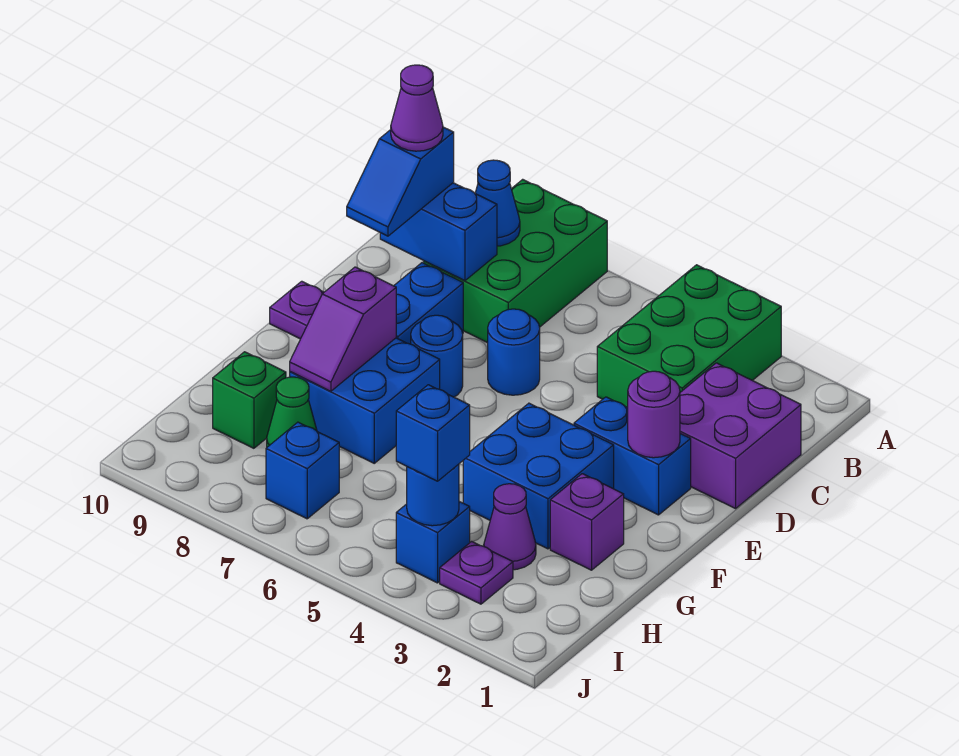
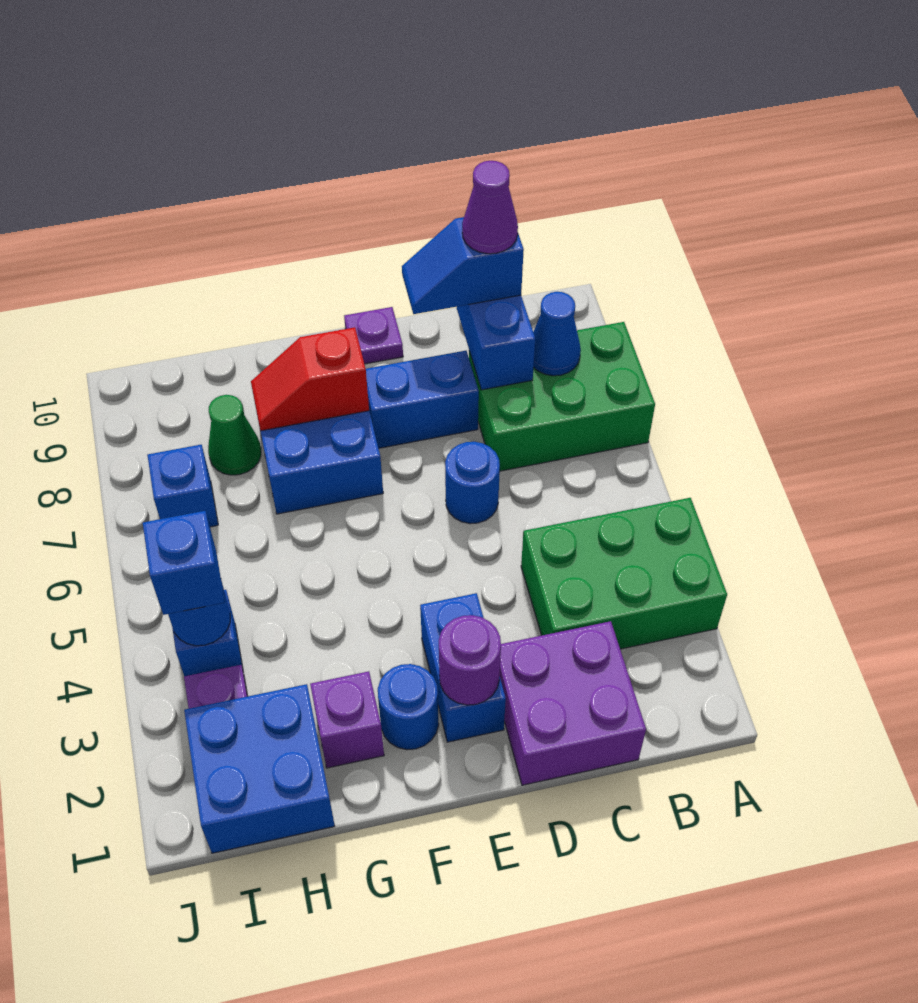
blue round brick E7 level 1 -> blue round brick F2 level 1
blue brick F3:G4 level 1 -> blue brick H1:I2 level 1
purple slope F8:G8 level 2 top F -> red slope F8:G8 level 2 top F
purple cone H3 level 1 -> none
green brick H9 level 1 -> none

